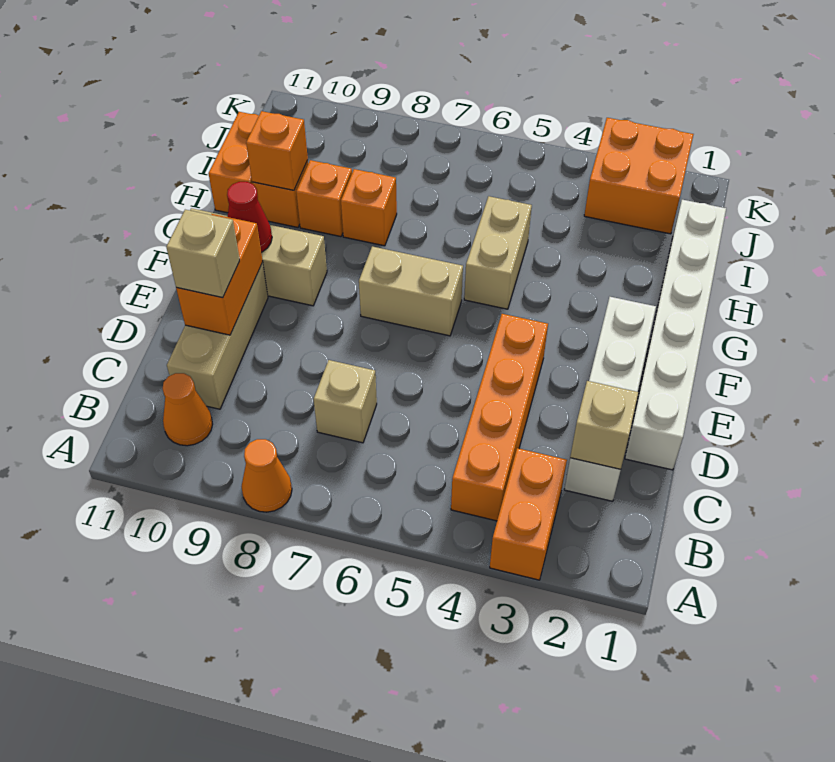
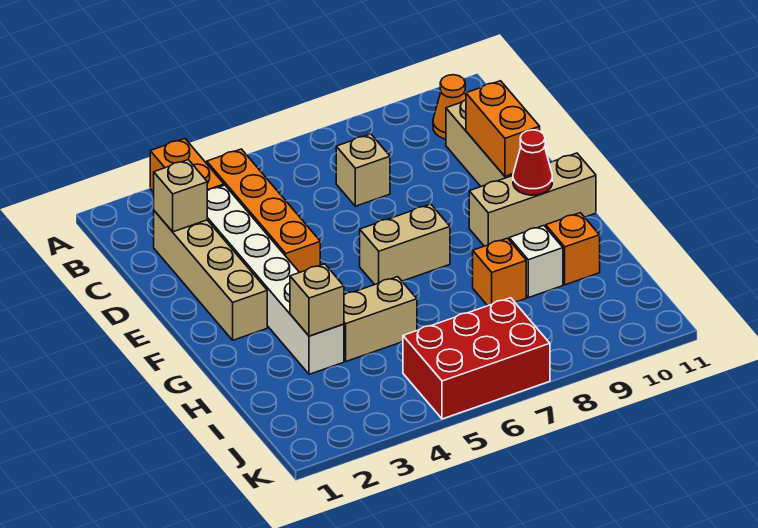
orange cone A8 level 1 -> none
white brick C2:F2 level 1 -> tan brick C2:F2 level 1
white brick D1:I1 level 1 -> white brick C3:H3 level 1
tan brick D10 level 3 -> tan brick H3 level 2
tan brick G5:H5 level 1 -> tan brick H4:H5 level 1
orange brick H9 level 1 -> white brick H9 level 1
orange brick H10 level 2 -> none
orange brick H11:I11 level 1 -> none
orange brick J2:K3 level 1 -> none
none -> red brick J5:K7 level 1

